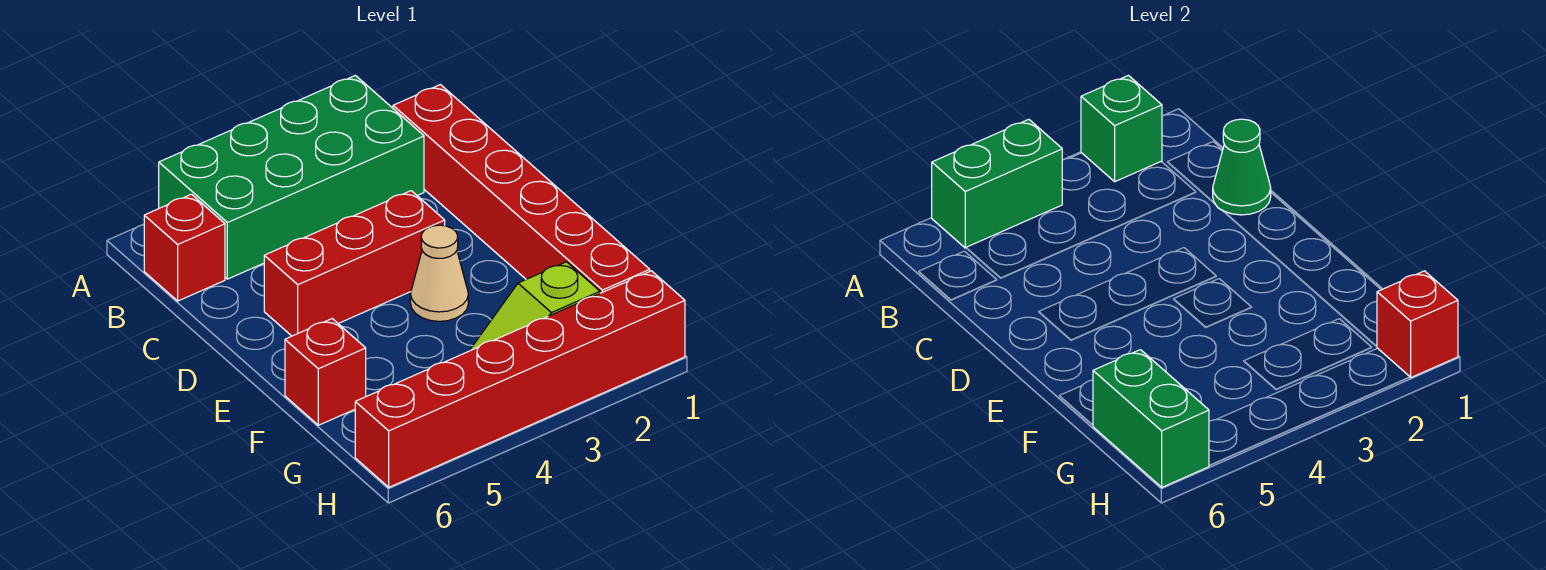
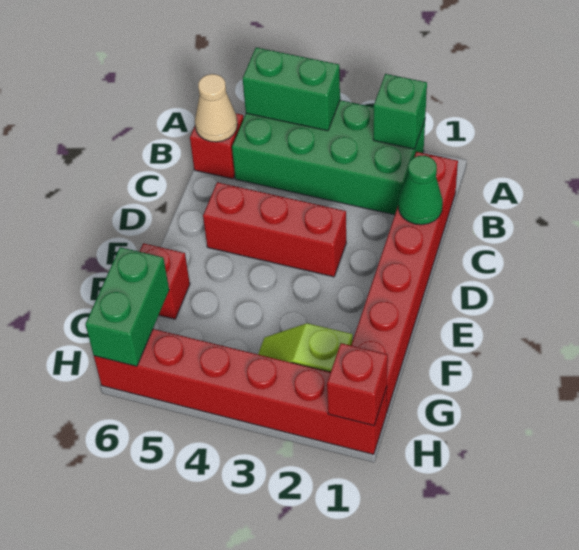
tan cone E3 level 1 -> tan cone B6 level 2

